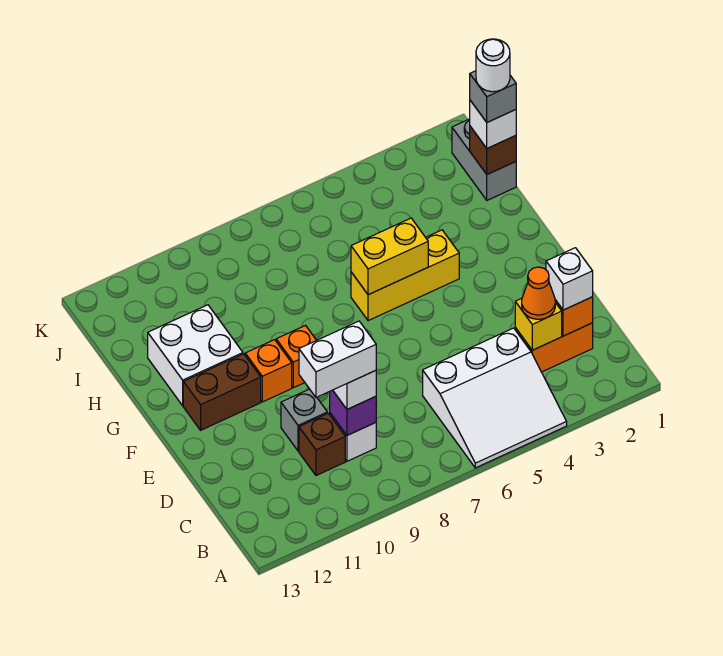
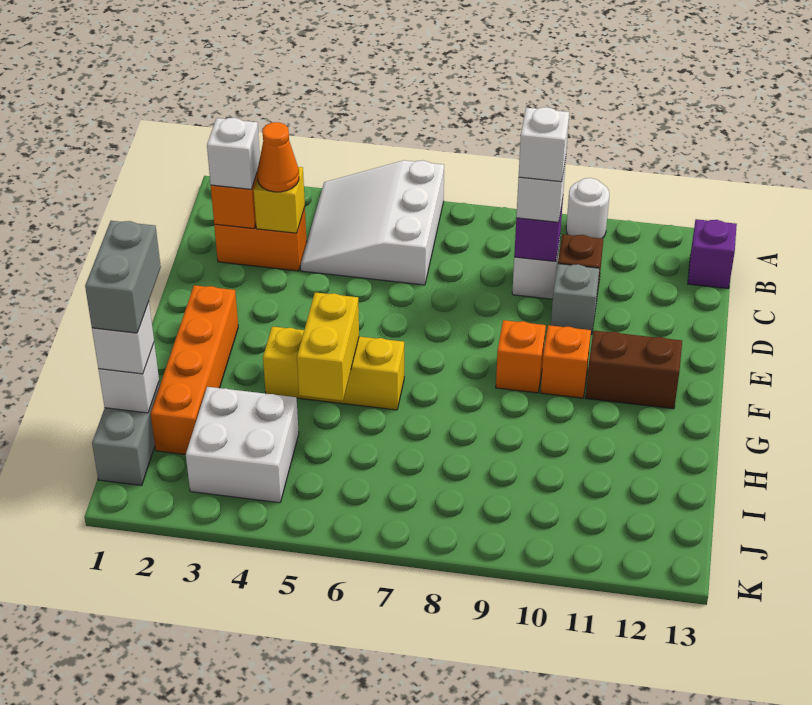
white slope A4:C6 level 1 top C -> white slope A4:C6 level 1 top 6
none -> purple brick B13 level 1
white brick C9:C10 level 4 -> white brick C9 level 4
none -> orange brick F2:I2 level 1
yellow brick G5:G6 level 2 -> yellow brick G5:H5 level 2
white brick G11:H12 level 1 -> white brick I3:J4 level 1
brown brick I1 level 2 -> white brick I1 level 2
grey brick I1 level 4 -> grey brick H1:I1 level 4
white round brick I1 level 5 -> white round brick A10 level 1

